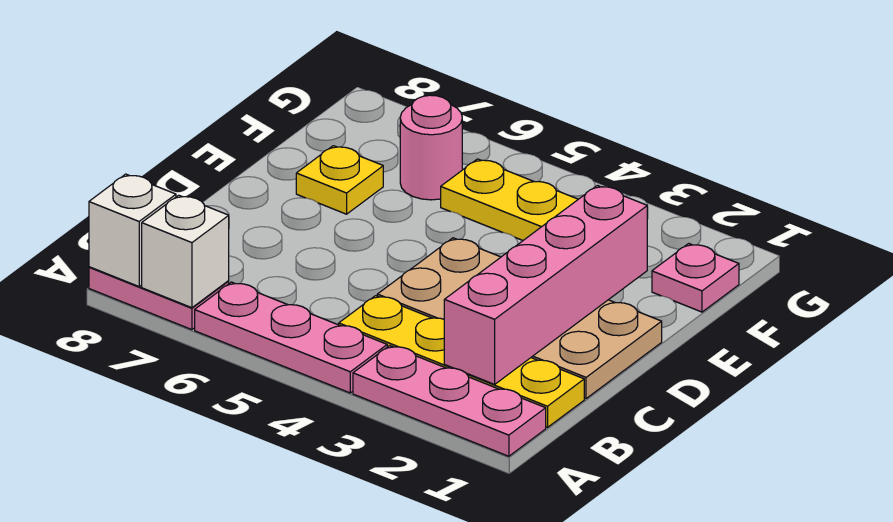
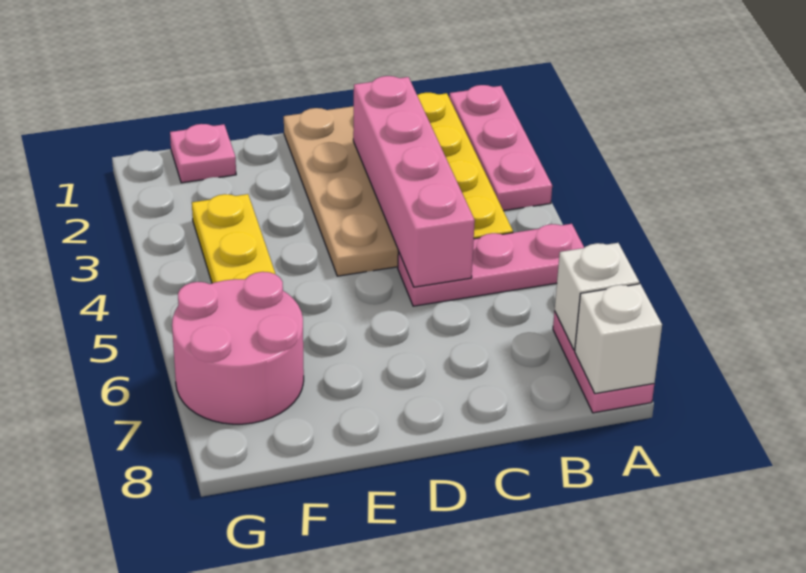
pink plate A4:A6 level 1 -> pink plate A5:C5 level 1
pink brick B2:E2 level 2 -> pink brick C2:C5 level 2
yellow plate E7 level 1 -> none
pink round brick F6 level 1 -> pink round brick F6:G7 level 1

